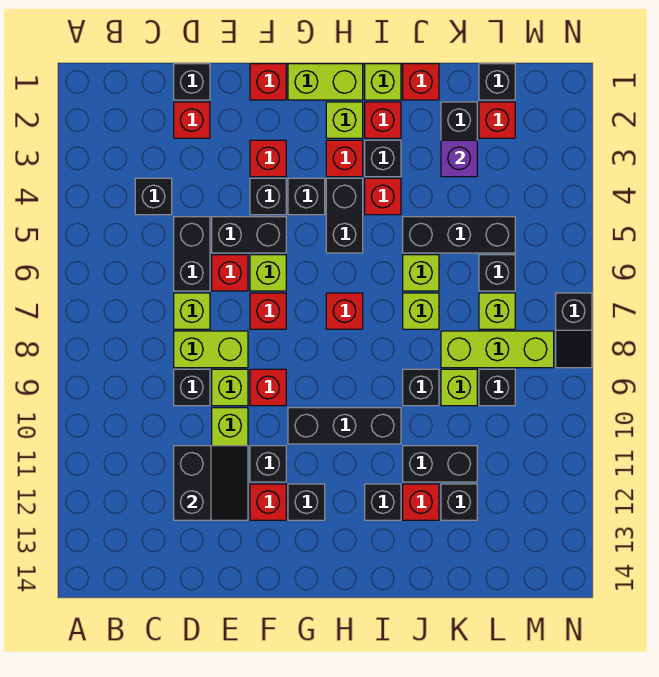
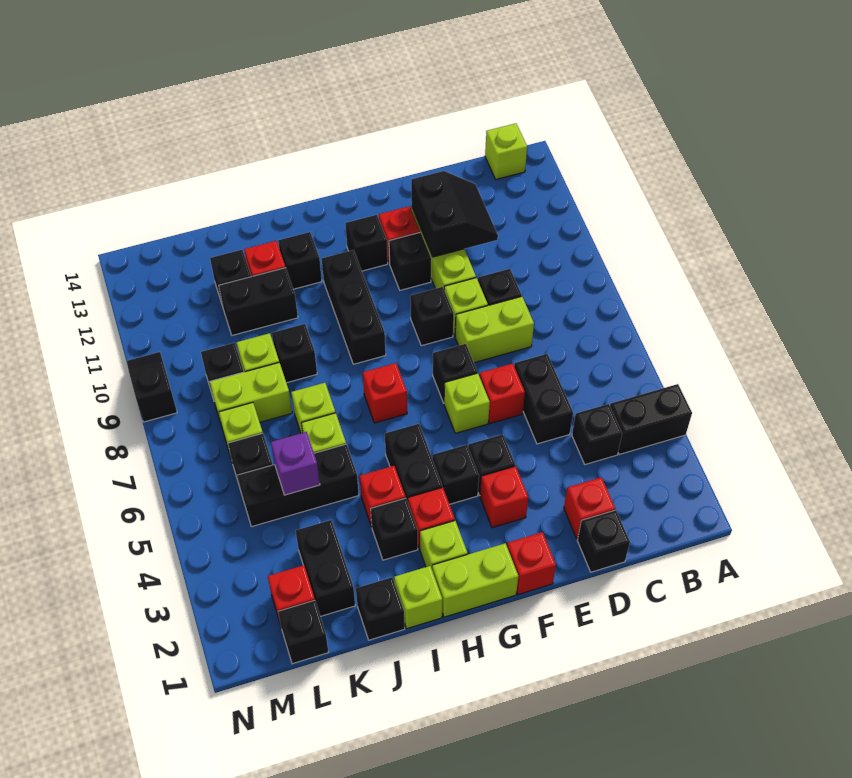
lime brick D7 level 1 -> lime brick B14 level 1
black slope D11:E12 level 2 top D -> black slope D11:E12 level 2 top E
black brick E5:F5 level 1 -> black brick A4:B4 level 1
red brick F7 level 1 -> black brick F7 level 1
red brick F9 level 1 -> black brick F9 level 1
black brick G10:I10 level 1 -> black brick H9:H11 level 1
red brick I2 level 1 -> none
red brick J1 level 1 -> black brick J1 level 1
purple brick K3 level 2 -> purple brick K5 level 2
lime brick K8:M8 level 1 -> lime brick K8:L8 level 1
black slope N7:N8 level 1 top 7 -> black slope N9:N10 level 1 top 9

